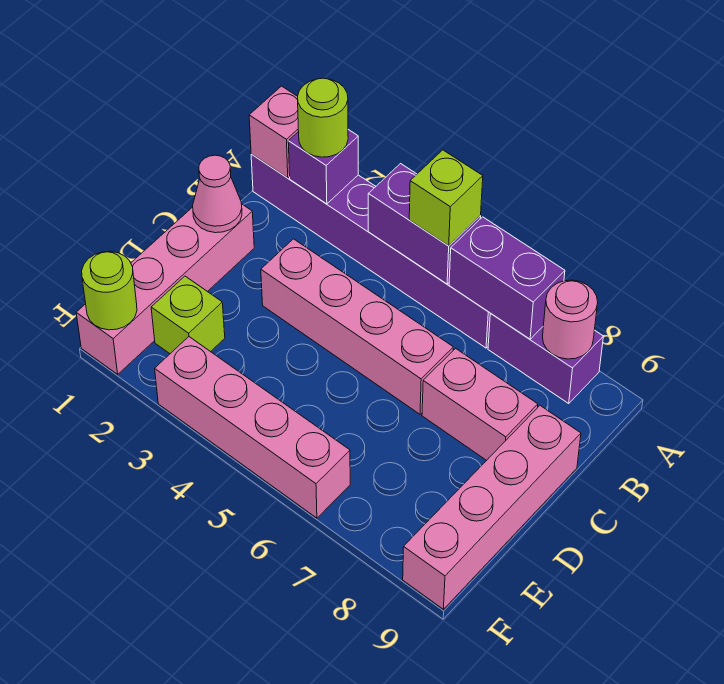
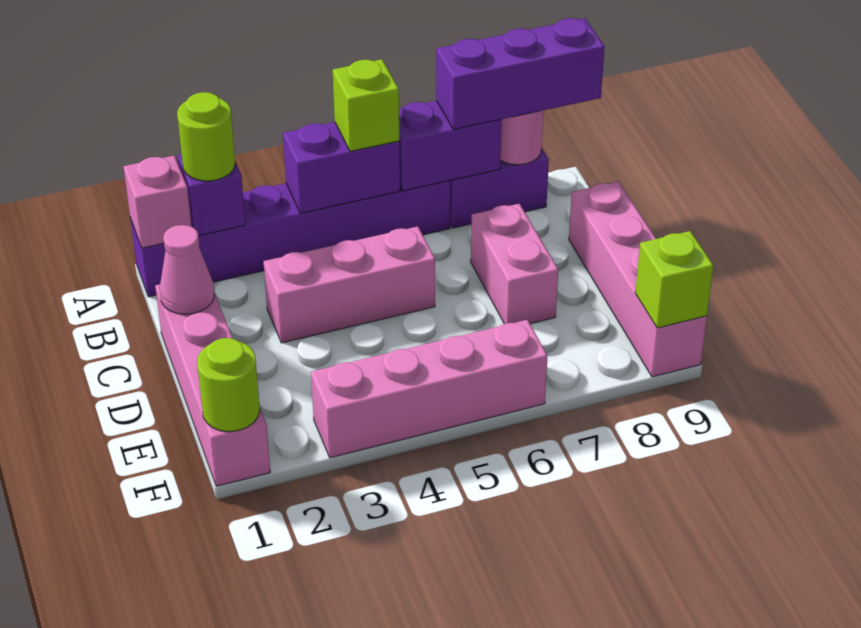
none -> purple brick A7:A9 level 3
pink brick C3:C6 level 1 -> pink brick C3:C5 level 1
pink brick C7:C8 level 1 -> pink brick C7:D7 level 1
lime brick E2 level 1 -> lime brick F9 level 2

